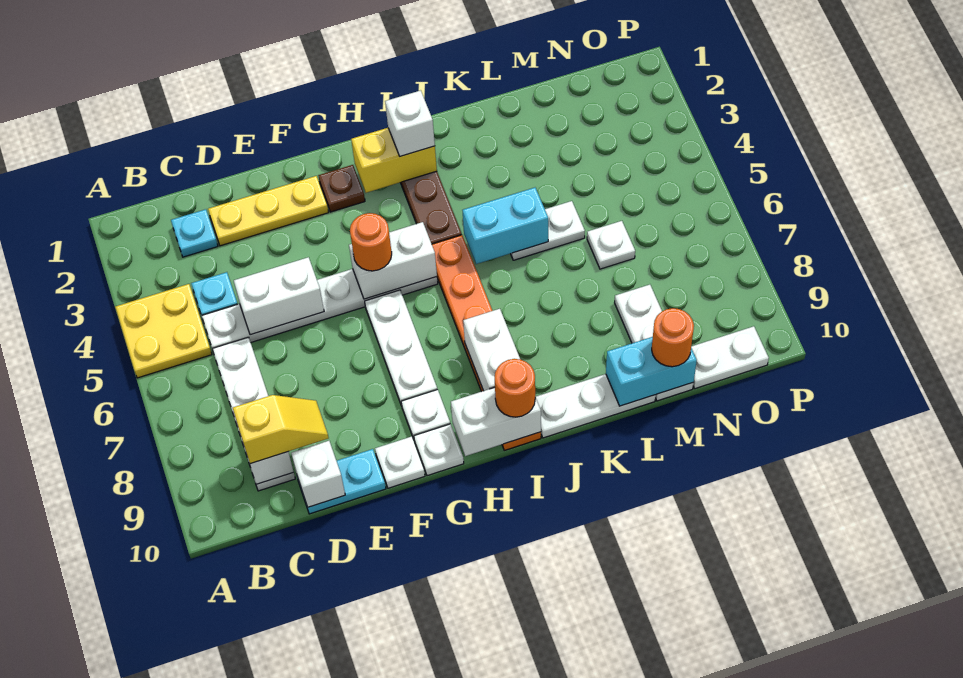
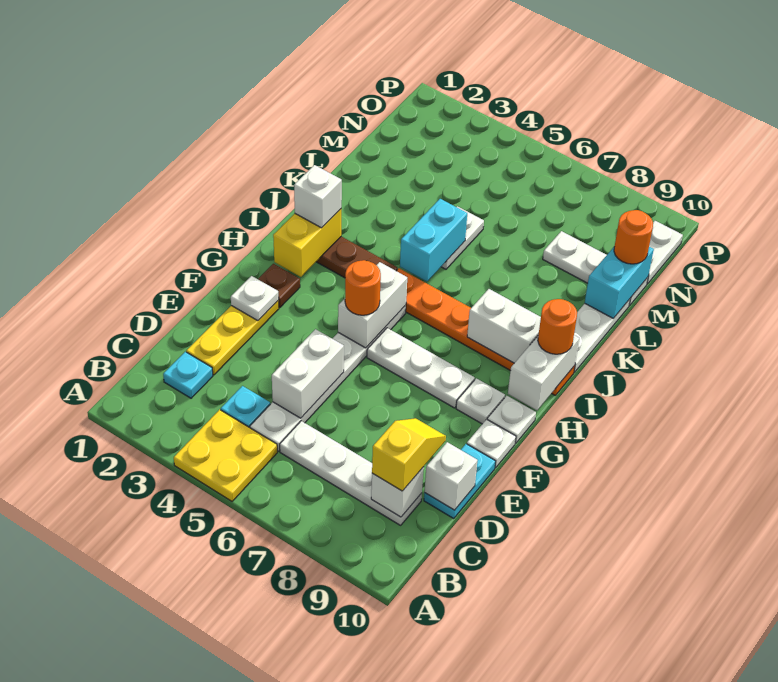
white plate M6 level 1 -> white plate F2 level 2

